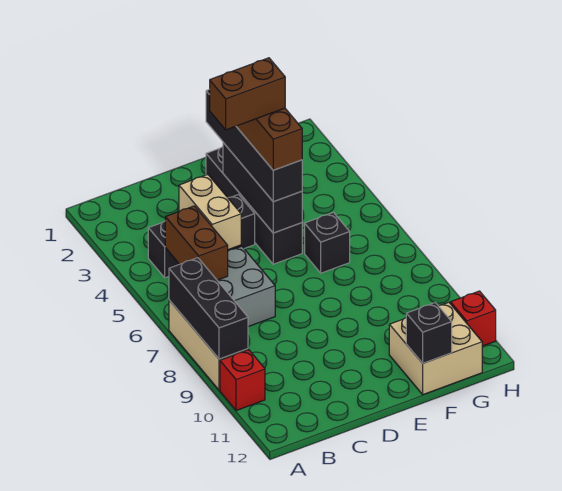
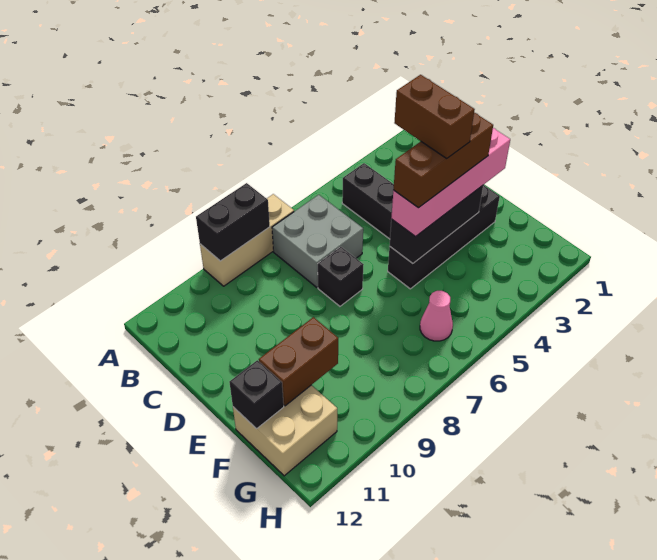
black brick A7:A9 level 2 -> black brick A8:A9 level 2
red brick A10 level 1 -> none
brown brick B5:B6 level 2 -> brown brick F10:F11 level 2
tan brick C4:C5 level 2 -> none
black brick E2:E5 level 3 -> pink brick E2:E5 level 3
black brick F6 level 1 -> black brick D7 level 1
none -> pink cone G6 level 1
red brick H11 level 1 -> none

